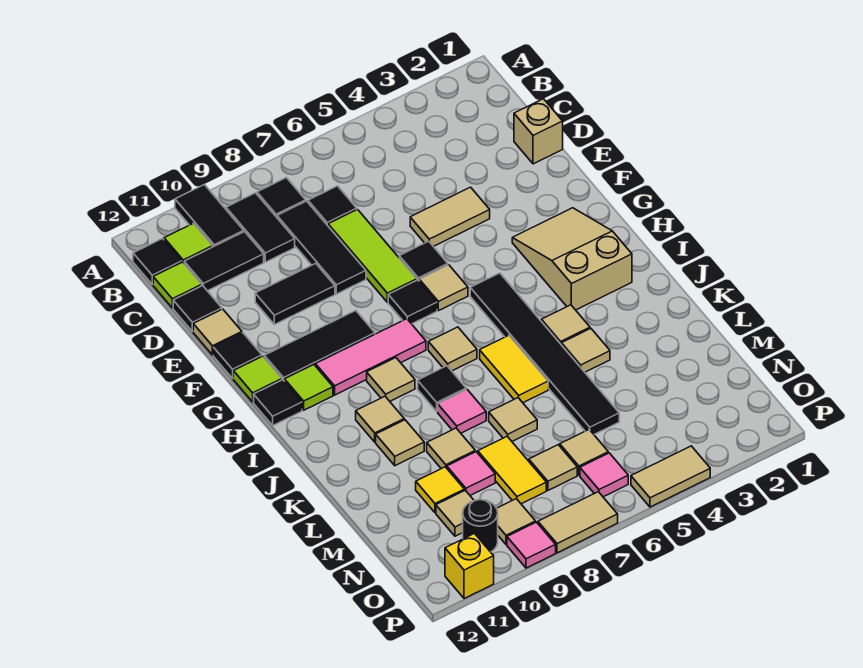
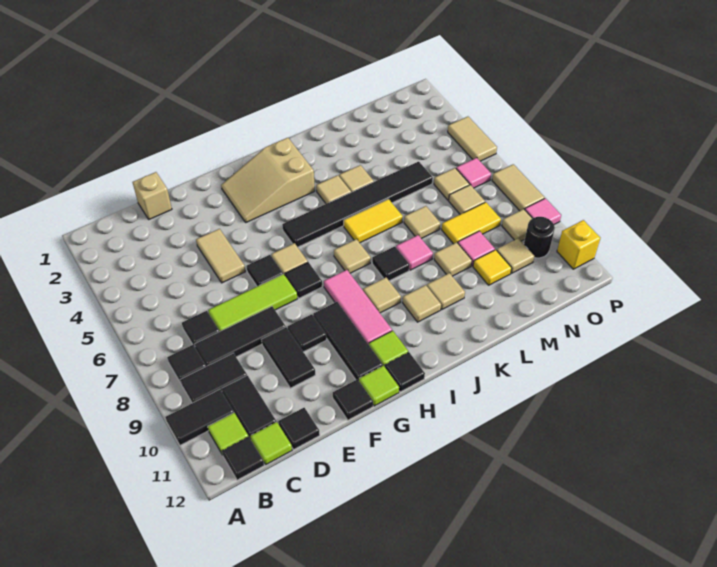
tan tile E12 level 1 -> none
none -> black tile F9 level 1

